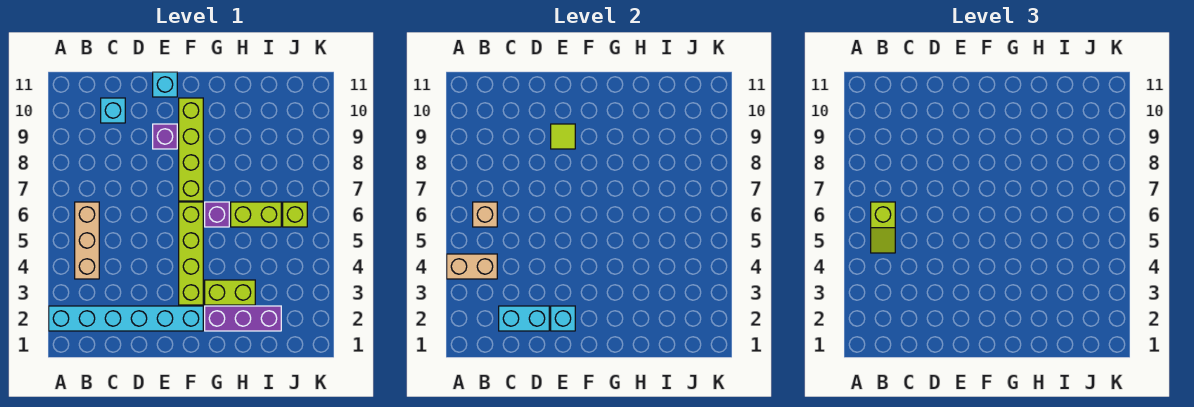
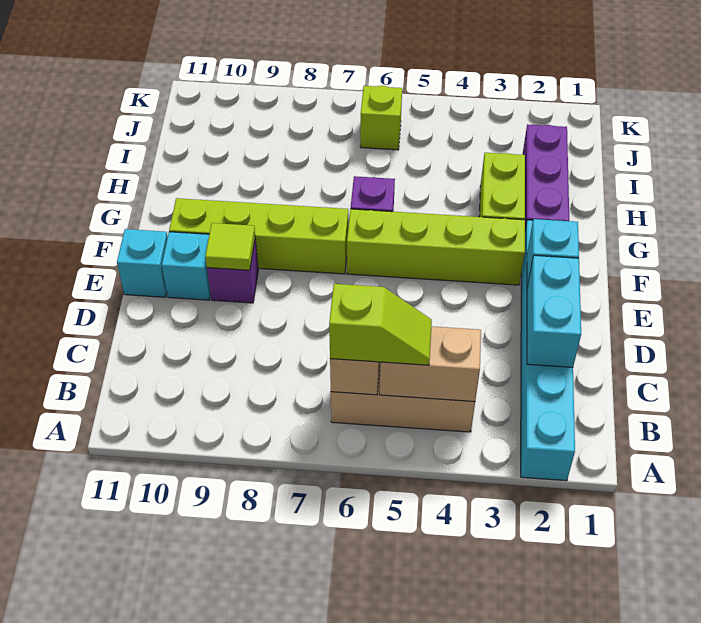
tan brick A4:B4 level 2 -> tan brick B4:B5 level 2
cyan brick C10 level 1 -> cyan brick E10 level 1
lime brick H6:I6 level 1 -> none

